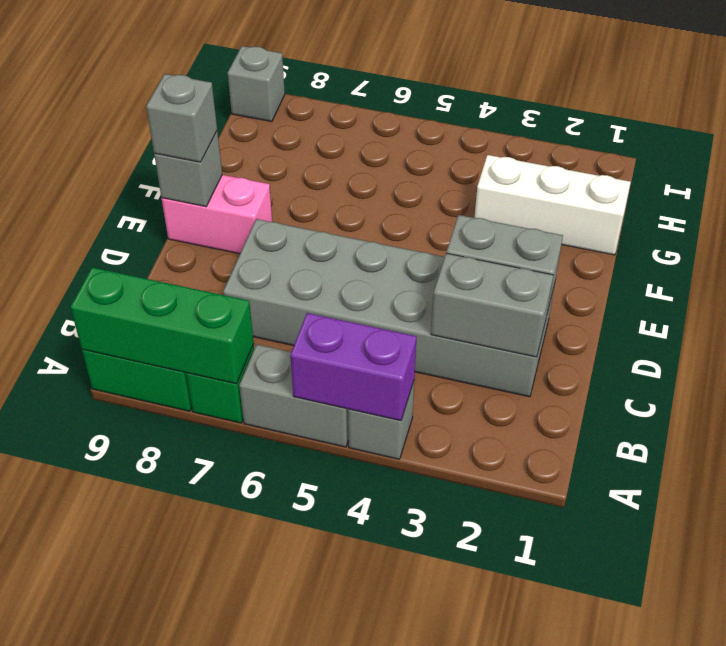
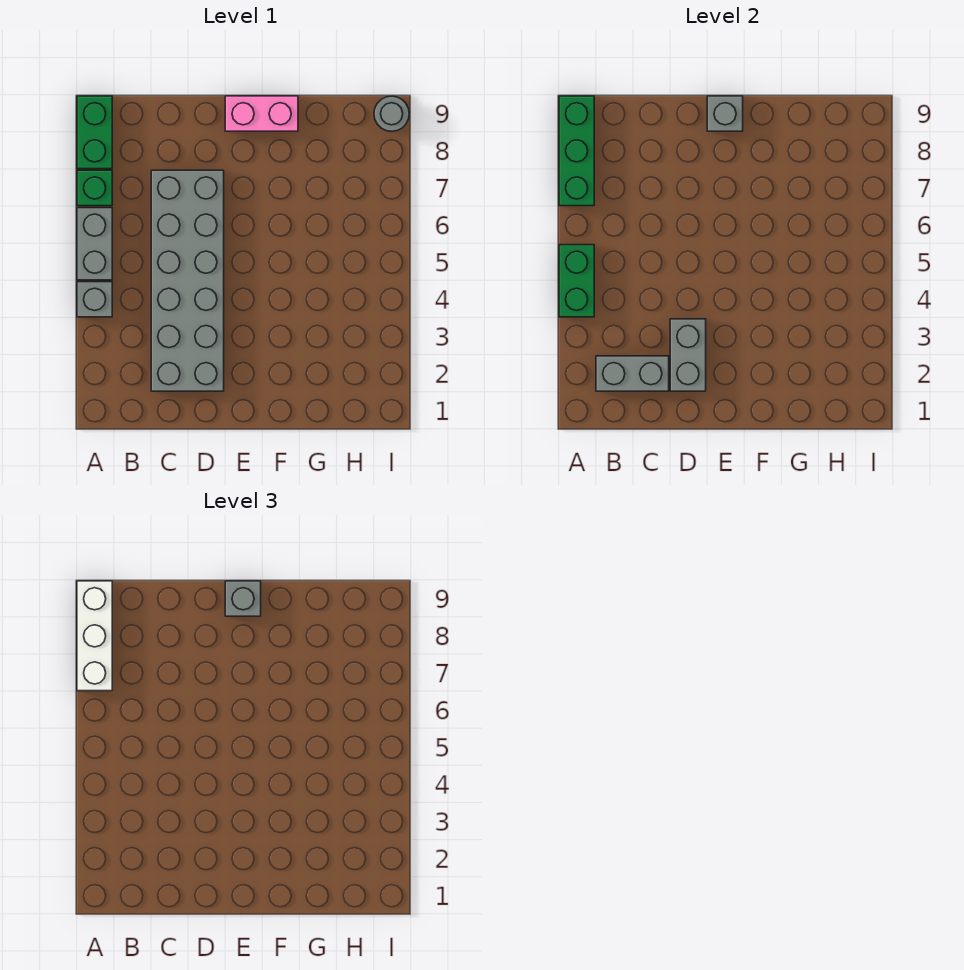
purple brick A4:A5 level 2 -> green brick A4:A5 level 2
grey brick C2:C3 level 2 -> grey brick B2:C2 level 2
pink brick E8:E9 level 1 -> pink brick E9:F9 level 1
white brick G1:G3 level 1 -> white brick A7:A9 level 3
grey brick I9 level 1 -> grey round brick I9 level 1

